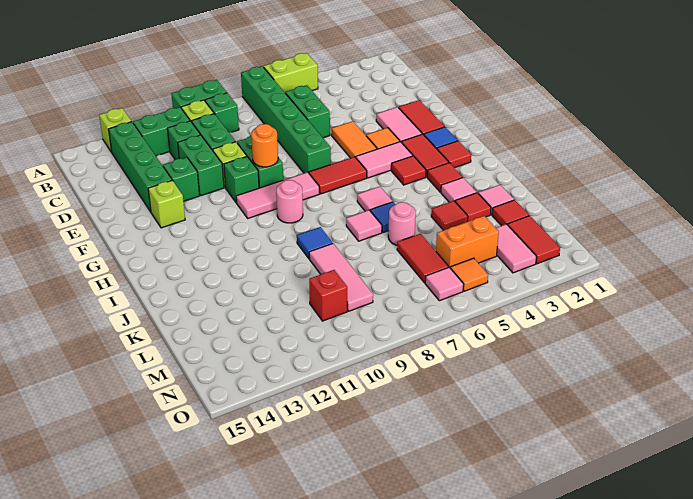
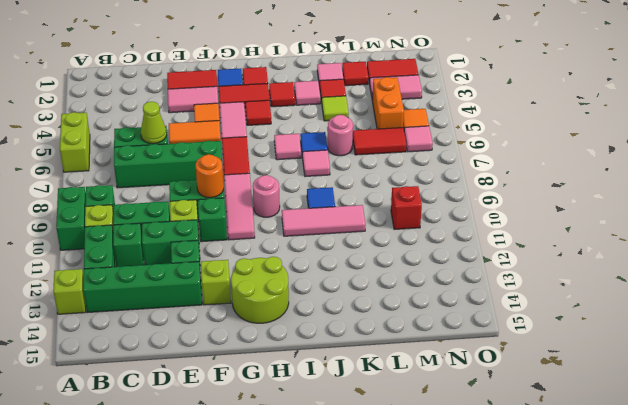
green brick A7:F7 level 1 -> green brick C7:F7 level 1
none -> lime cone D6 level 2
none -> lime round brick G13:H14 level 1
red tile K4 level 1 -> lime tile K4 level 1
pink tile K9:M9 level 1 -> pink tile I10:K10 level 1

